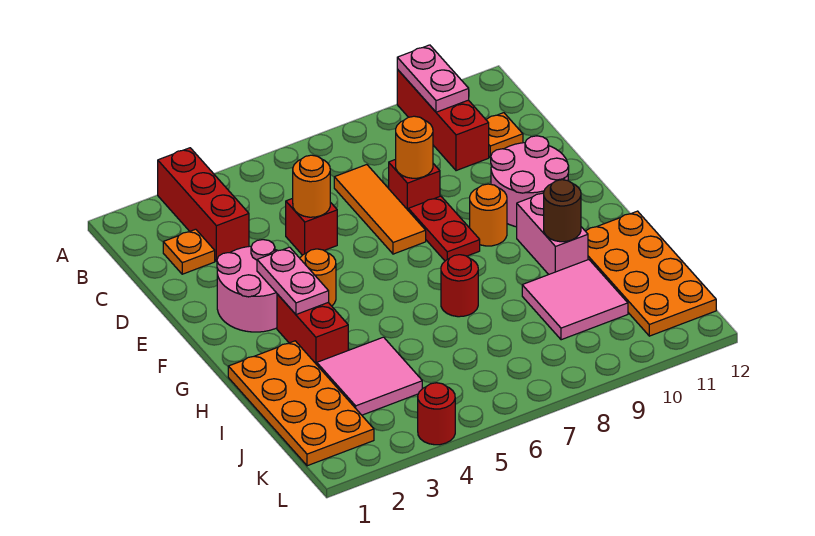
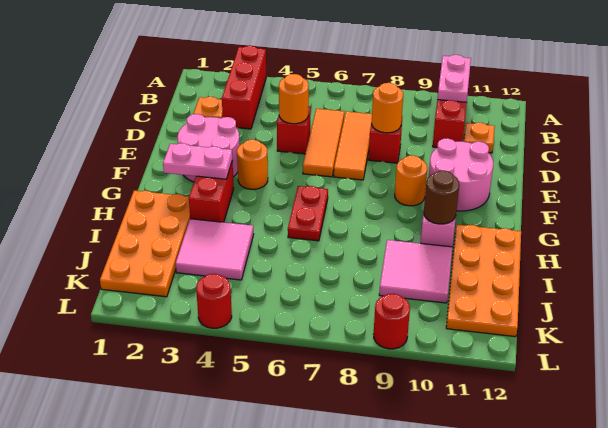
none -> orange tile C6:E6 level 1
red plate E8:F8 level 1 -> red plate G6:H6 level 1
pink plate F3:G3 level 2 -> pink plate G2:G3 level 2
red round brick H7 level 1 -> red round brick L9 level 1

